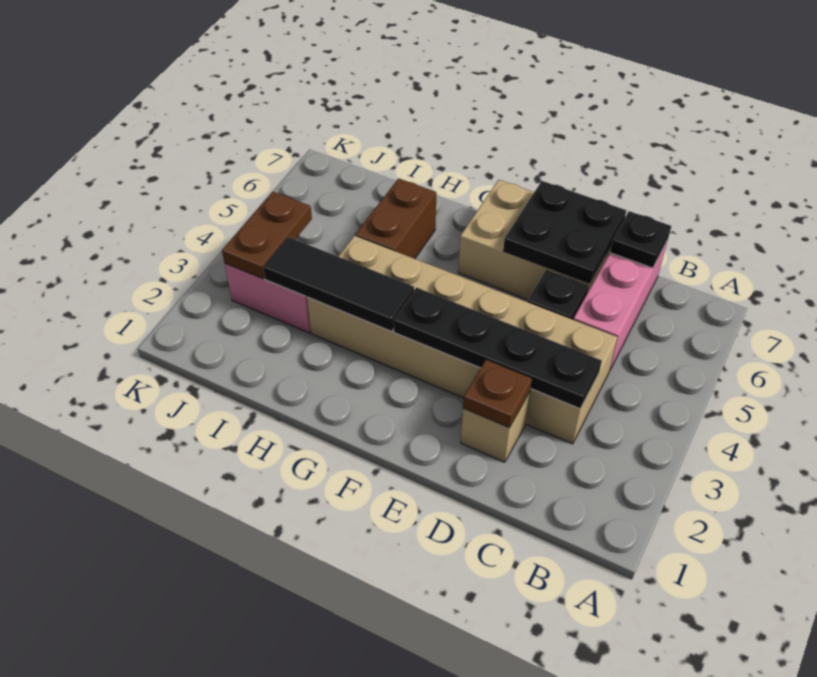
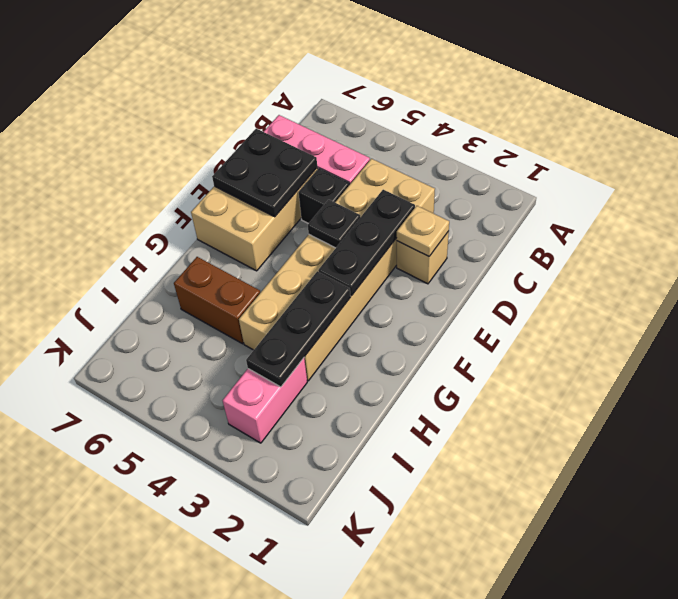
black plate C3:F3 level 2 -> black plate D3:F3 level 2
black plate C7 level 2 -> black plate E4 level 2
brown plate D2 level 2 -> tan plate D2 level 2
black tile G3:I3 level 2 -> black plate G3:I3 level 2
brown plate J3:J4 level 2 -> none

